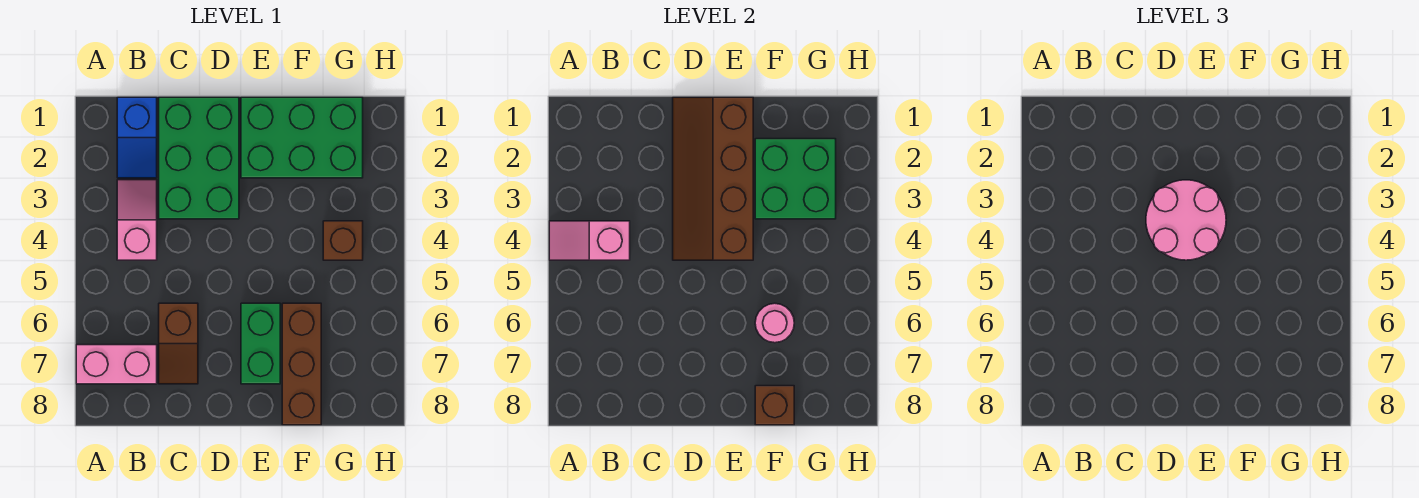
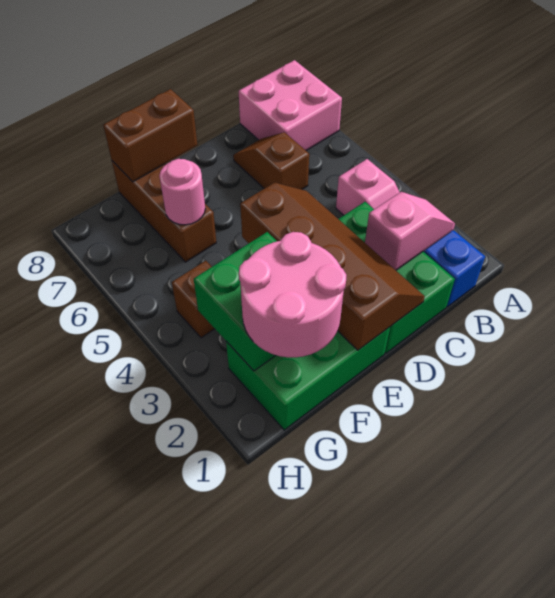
pink slope A4:B4 level 2 top B -> pink slope B2:C2 level 2 top C
pink brick A7:B7 level 1 -> pink brick A7:B8 level 1
pink round brick D3:E4 level 3 -> pink round brick F1:G2 level 3
green brick E6:E7 level 1 -> none
brown brick F8 level 2 -> brown brick E8:F8 level 2

